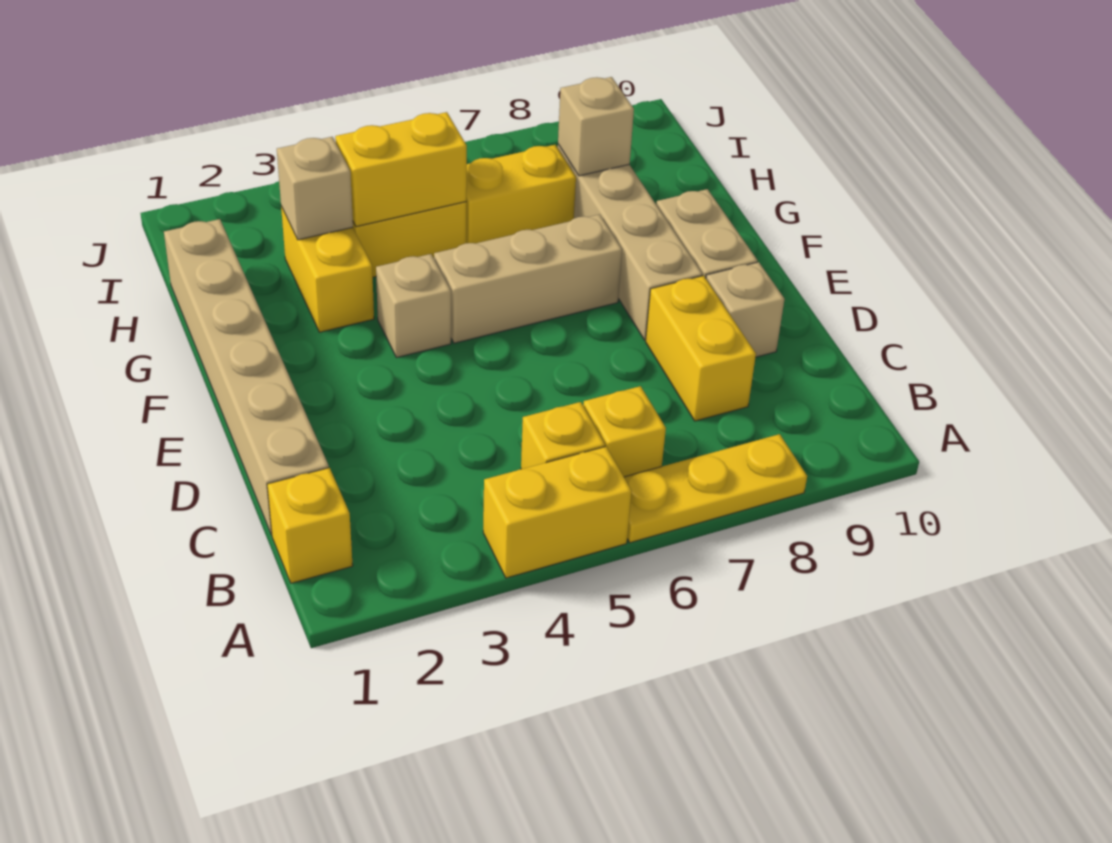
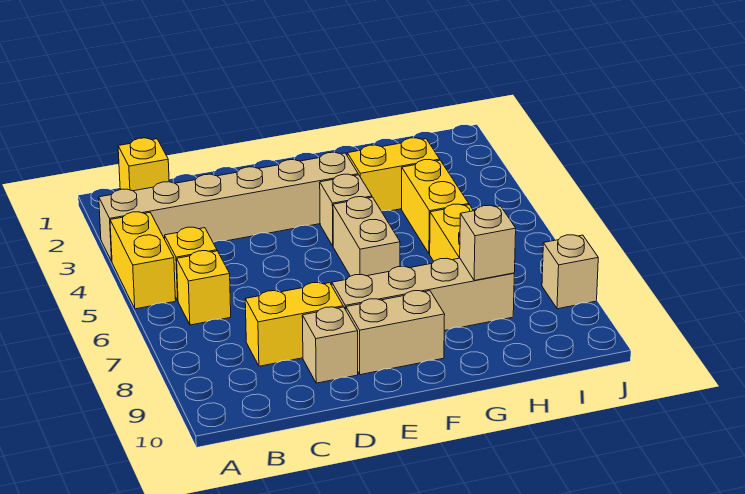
yellow plate A6:A8 level 1 -> none
tan brick C1:H1 level 1 -> tan brick A3:F3 level 1
tan brick F5:F7 level 1 -> tan brick F5:F6 level 1
tan brick H3 level 2 -> tan brick J8 level 1
yellow brick H4:H5 level 2 -> none

